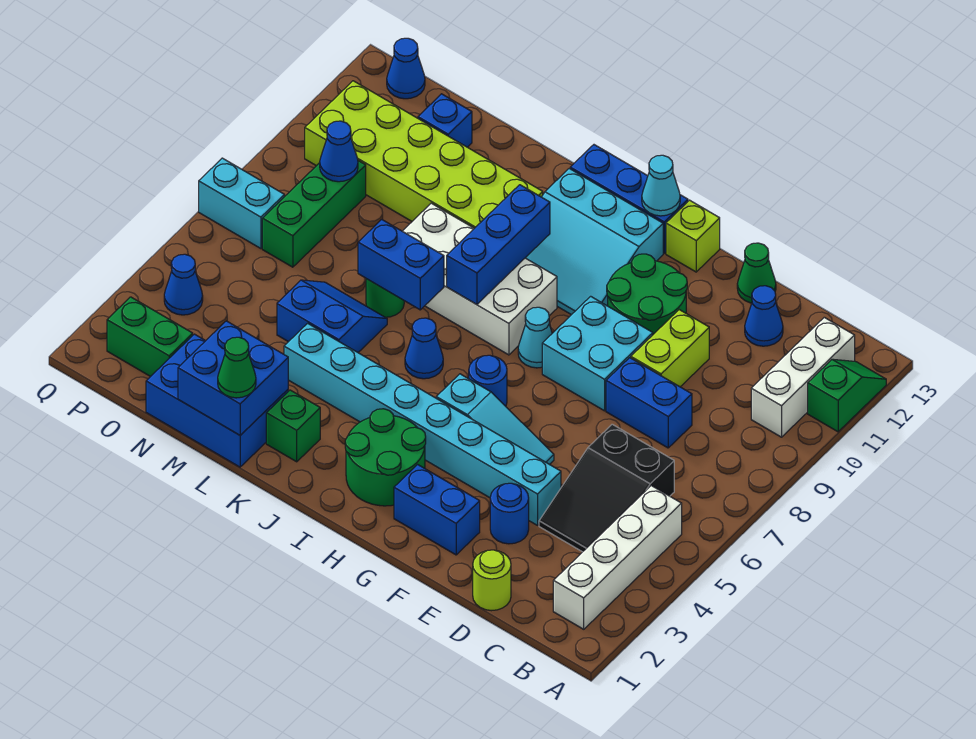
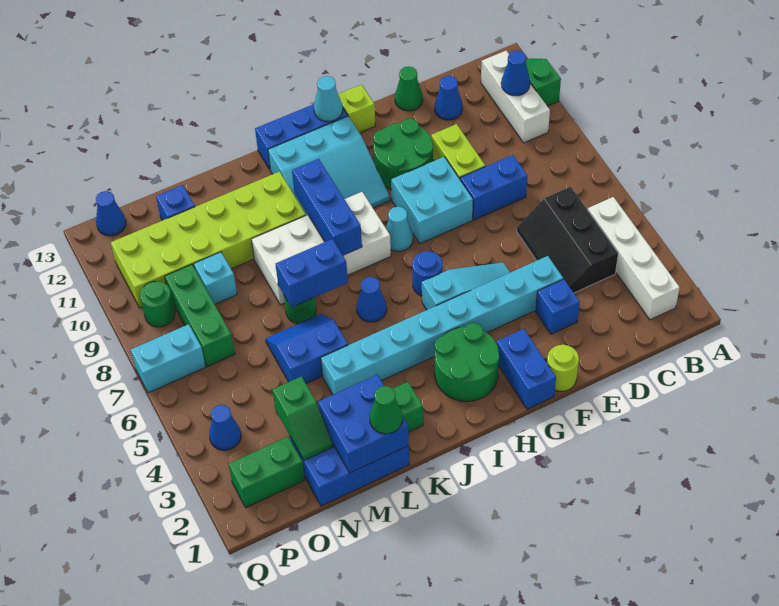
black slope C4:D6 level 1 top 6 -> black slope C4:D6 level 1 top C
lime round brick D1 level 1 -> lime round brick F1 level 1
blue round brick E3 level 1 -> blue brick E3 level 1
blue brick F2:G2 level 1 -> blue brick G1:G2 level 1
none -> green slope N2:N3 level 2 top 3
none -> cyan brick N9 level 1
blue cone O9 level 2 -> blue cone B11 level 2
none -> green round brick P9 level 1

